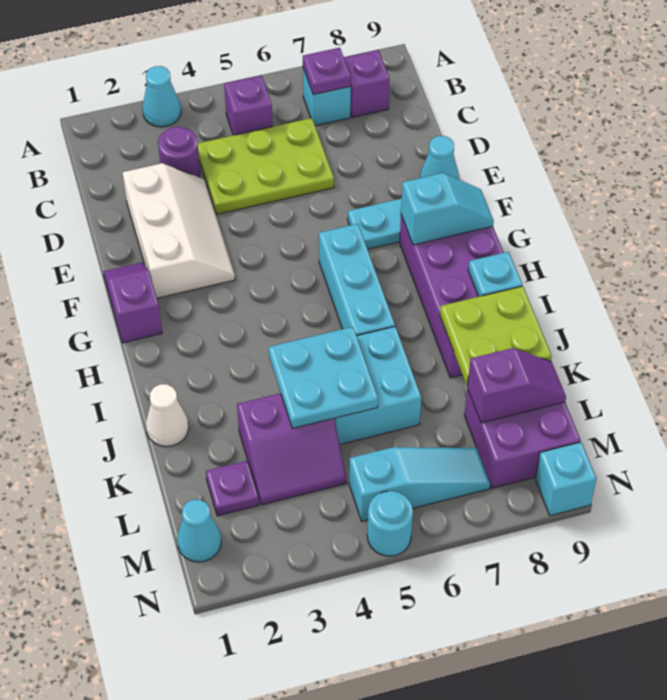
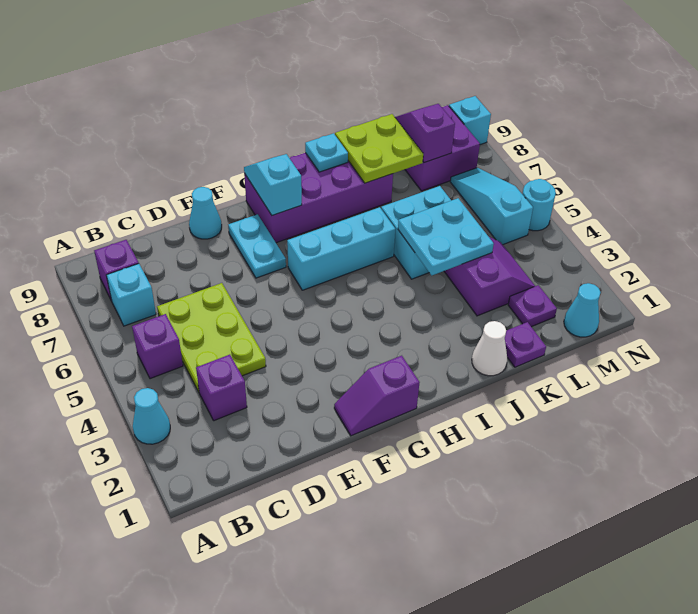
purple plate B7 level 2 -> purple plate K1 level 1
purple round brick C3 level 1 -> purple brick C3 level 1
white slope D2:F3 level 1 top 2 -> none

